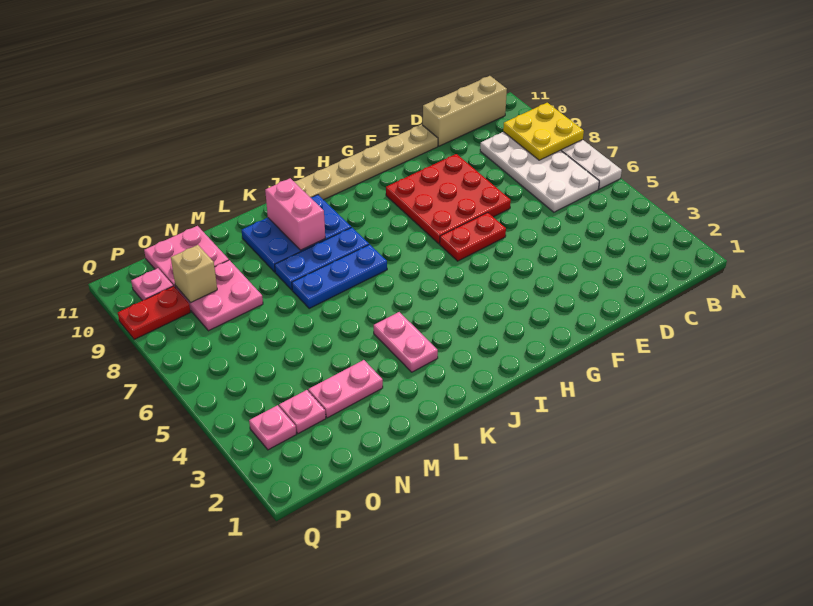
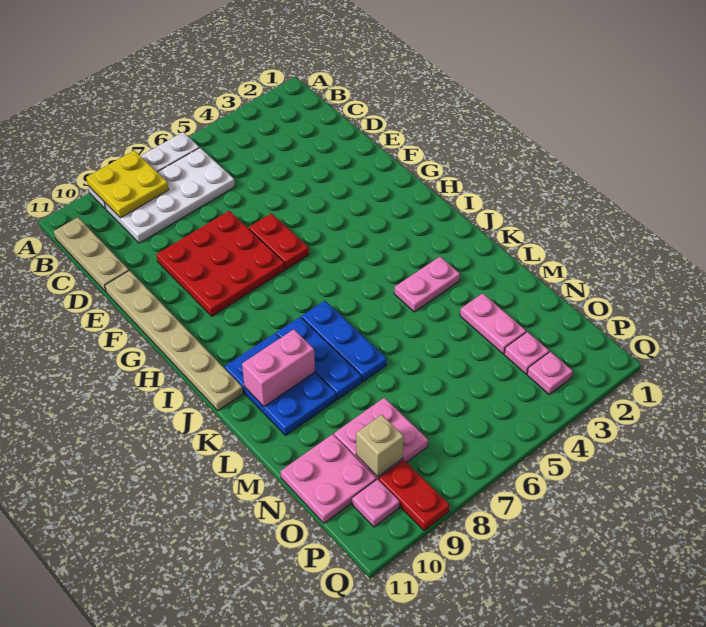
tan brick B11:D11 level 1 -> tan plate B11:D11 level 1

